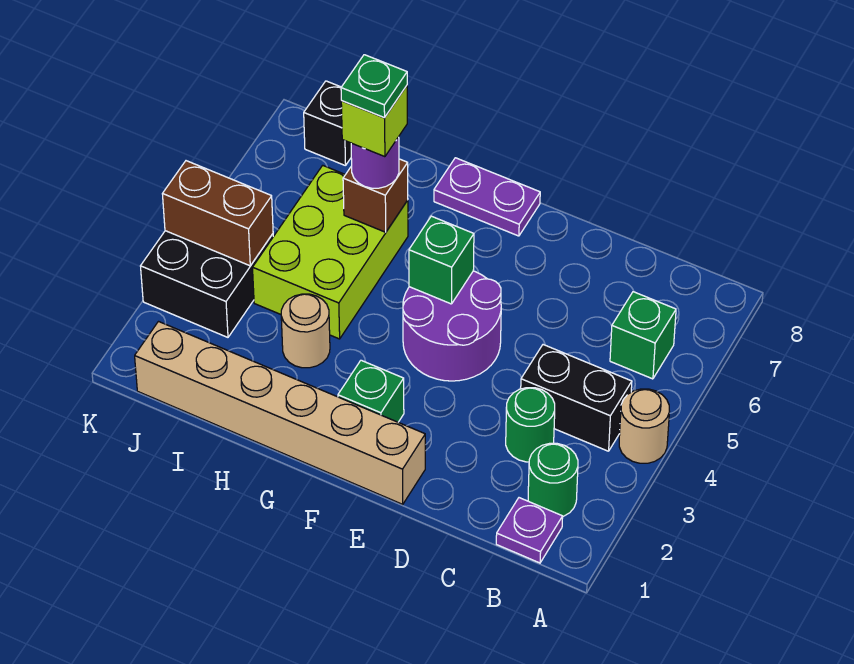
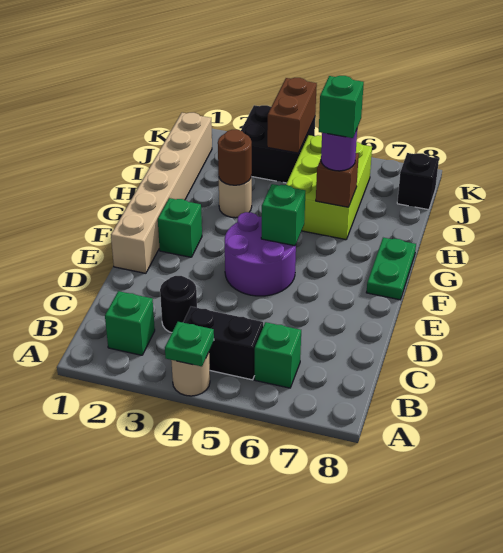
purple plate B1 level 1 -> none
green round brick B2 level 1 -> green brick B2 level 1
black brick B4:C4 level 1 -> black brick B4:B5 level 1
green round brick C3 level 1 -> black round brick C3 level 1
purple plate F8:G8 level 1 -> green plate F8:G8 level 1
none -> brown round brick H3 level 2
lime brick H4:I6 level 1 -> lime brick H5:J6 level 1
lime brick H6 level 4 -> green brick H6 level 4
green plate H6 level 5 -> green plate A4 level 2

